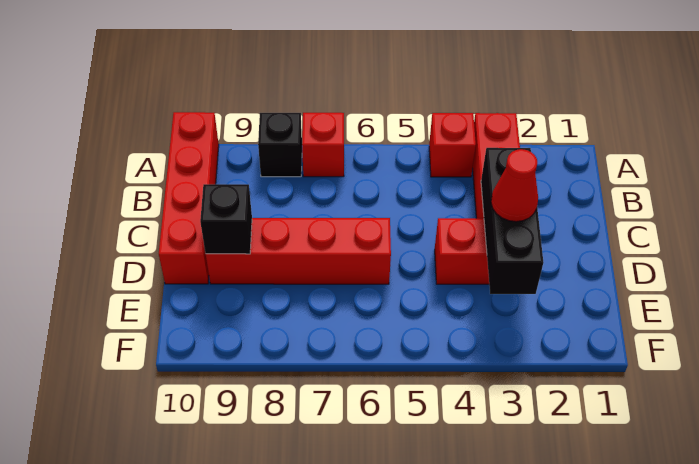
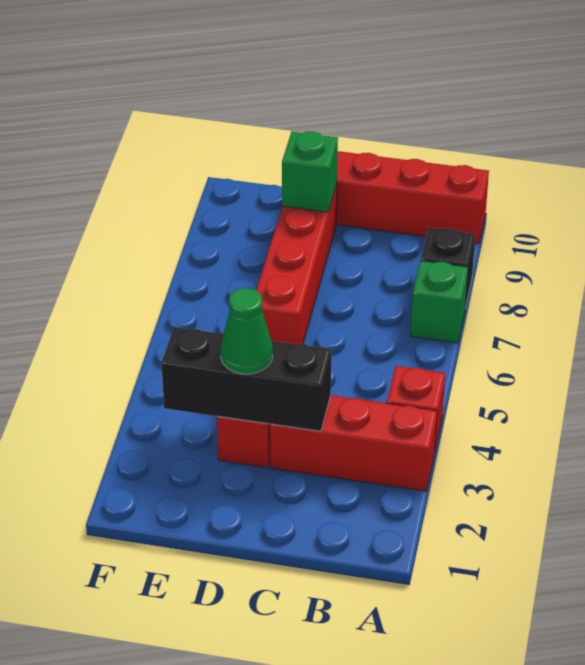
red brick A7 level 1 -> green brick A7 level 1
red cone D3 level 3 -> green cone D3 level 3
black brick D9 level 2 -> green brick D9 level 2

